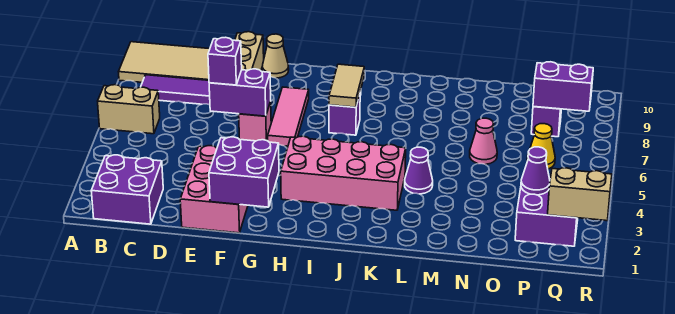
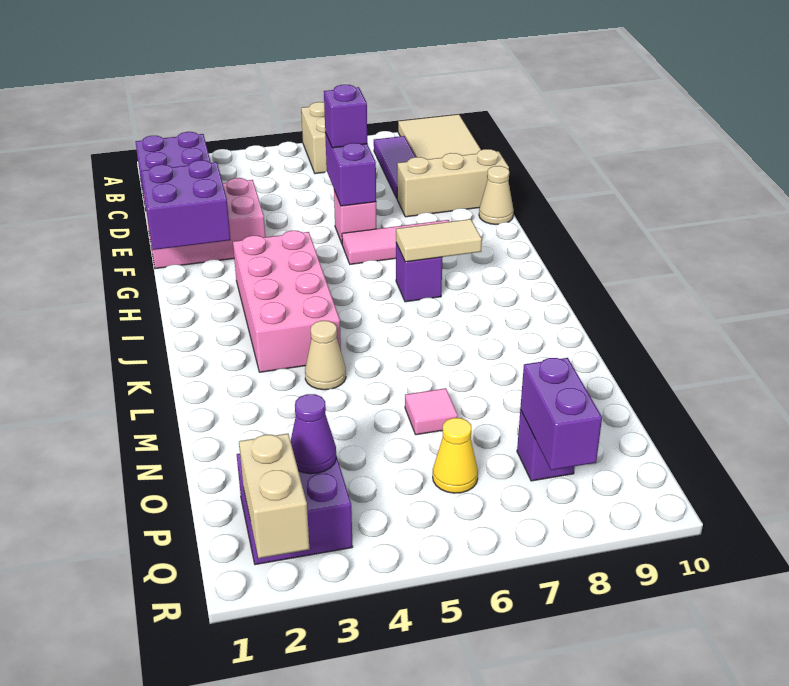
purple cone L4 level 1 -> tan cone L4 level 1
pink cone N6 level 1 -> pink tile N6 level 1

